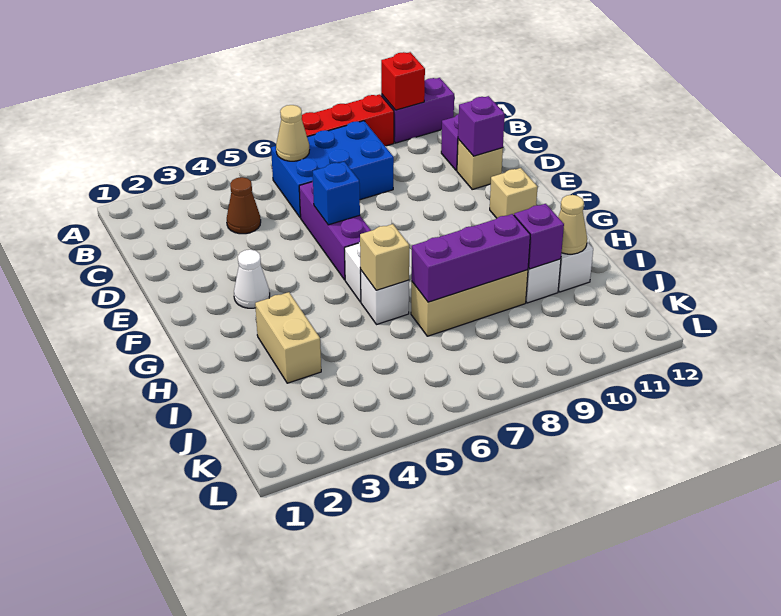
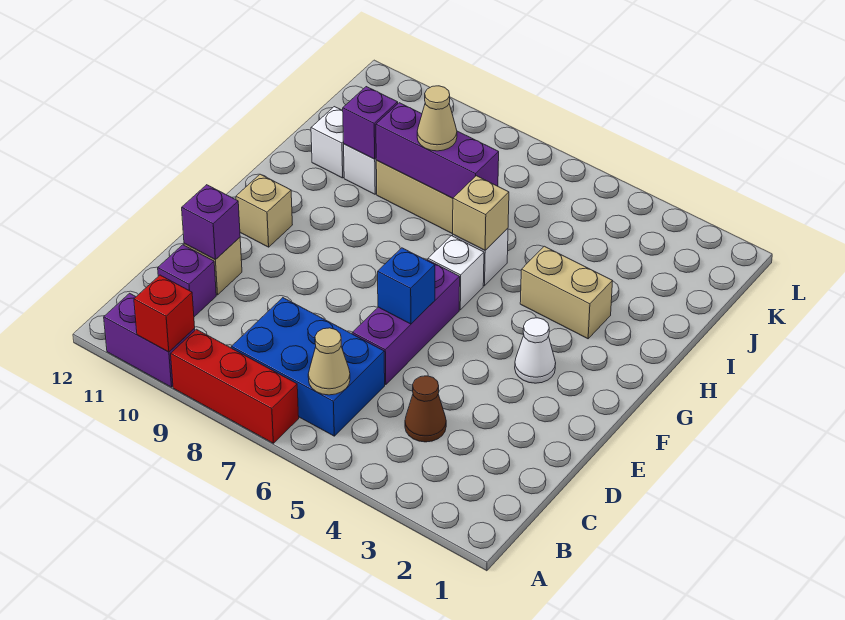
tan brick H3:I3 level 1 -> tan brick H3:H4 level 1
tan cone I11 level 2 -> tan cone I8 level 3

